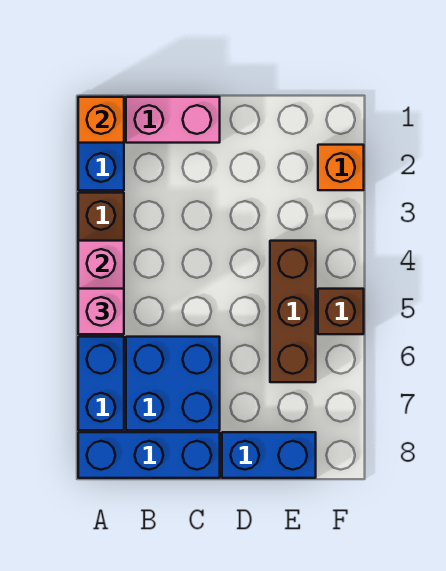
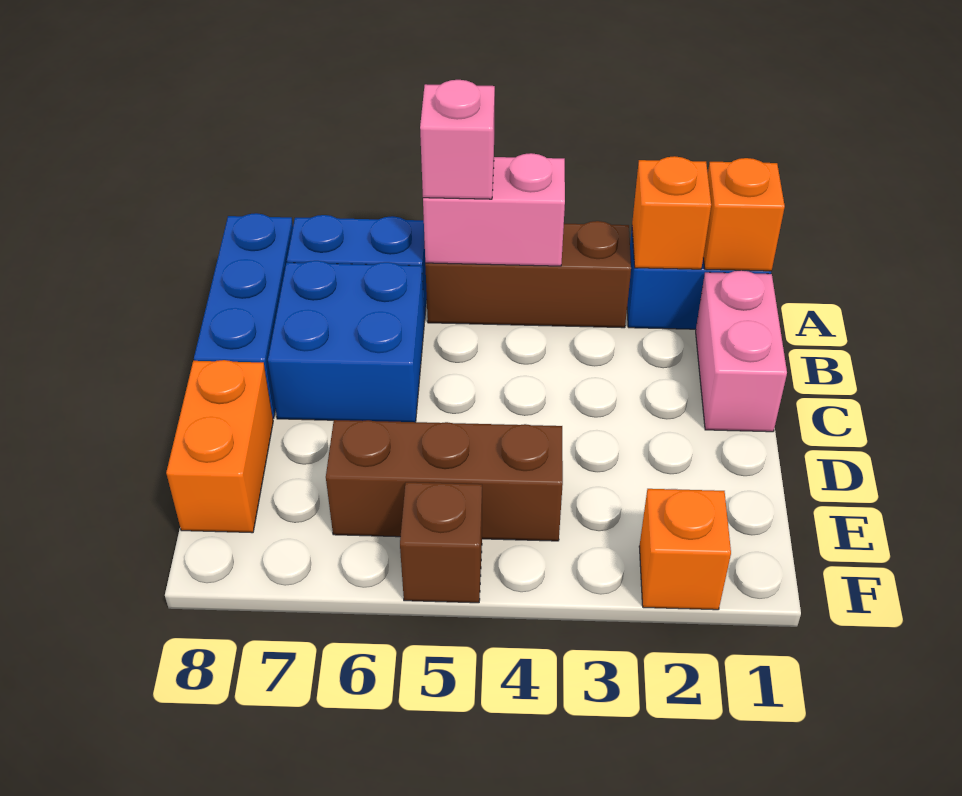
none -> orange brick A2 level 2
blue brick D8:E8 level 1 -> orange brick D8:E8 level 1

